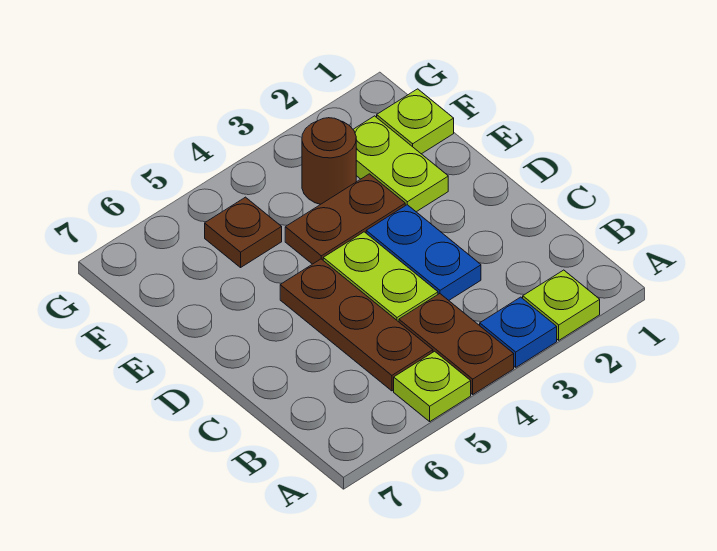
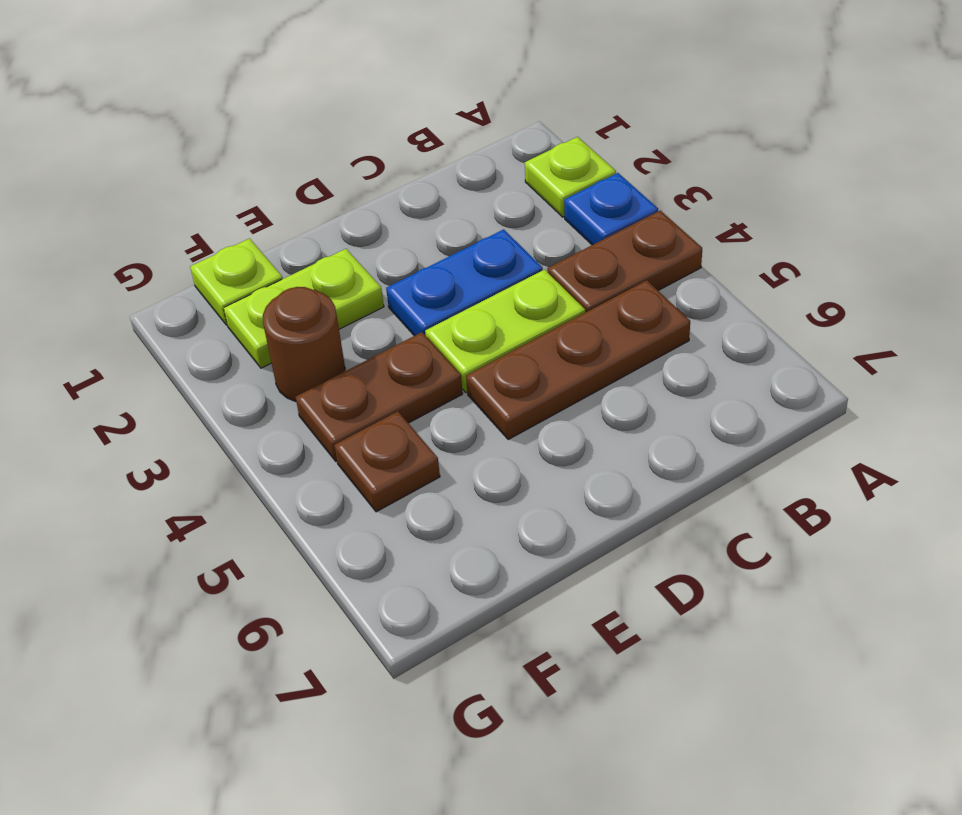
lime plate A5 level 1 -> none
brown plate E3:E4 level 1 -> brown plate E4:F4 level 1

